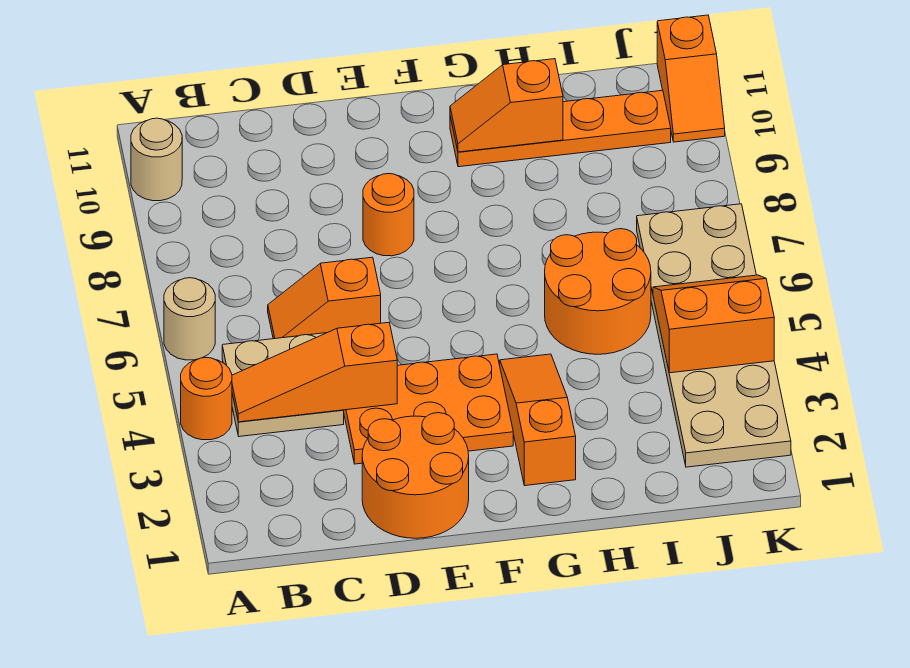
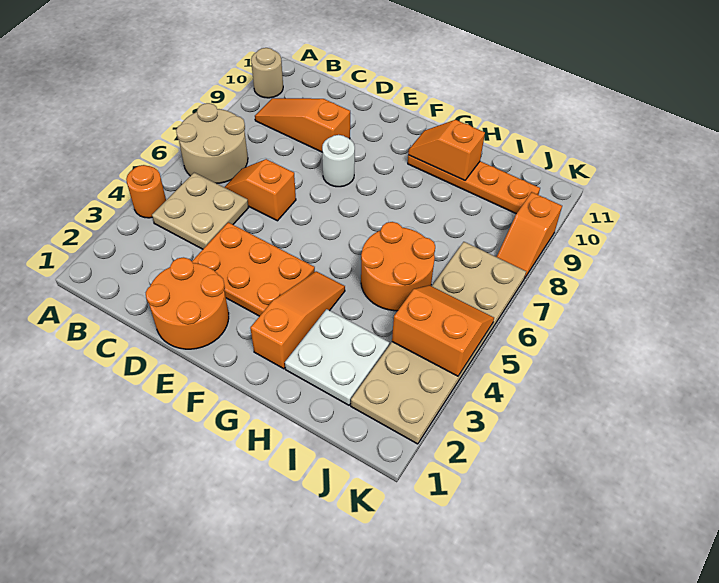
tan round brick A6 level 1 -> tan round brick A6:B7 level 1
orange slope B4:D4 level 2 top D -> orange slope B9:D9 level 1 top D
orange round brick E8 level 1 -> white round brick E8 level 1
none -> white plate H2:I3 level 1
orange slope K10:K11 level 1 top 11 -> orange slope K8:K9 level 1 top 9

